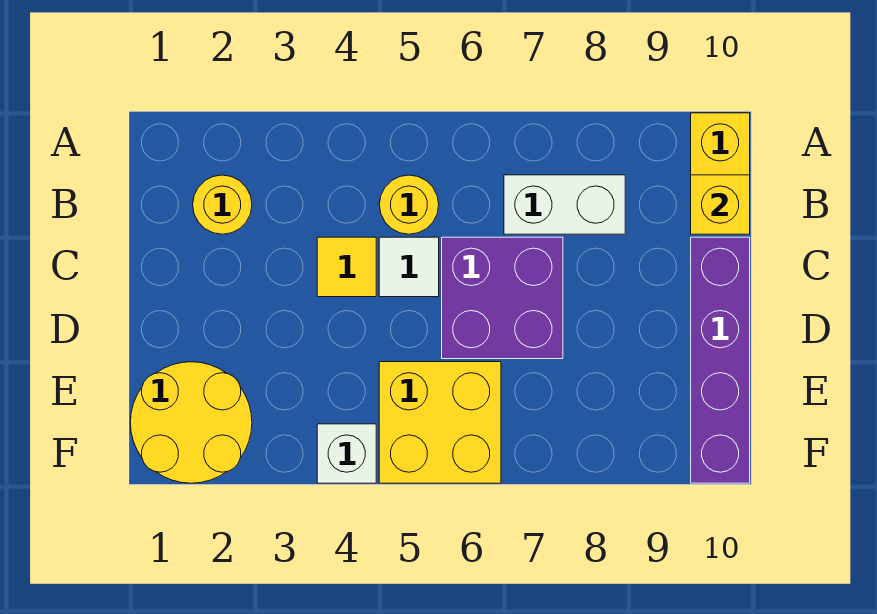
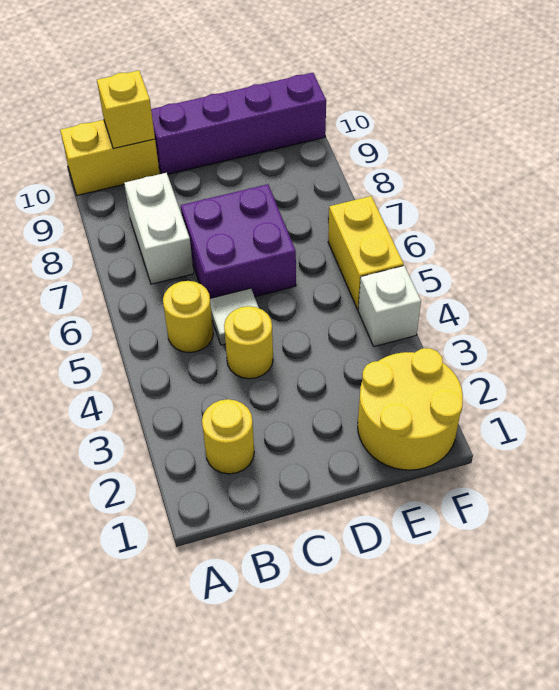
yellow tile C4 level 1 -> yellow round brick C4 level 1
yellow brick E5:F6 level 1 -> yellow brick F5:F6 level 1

